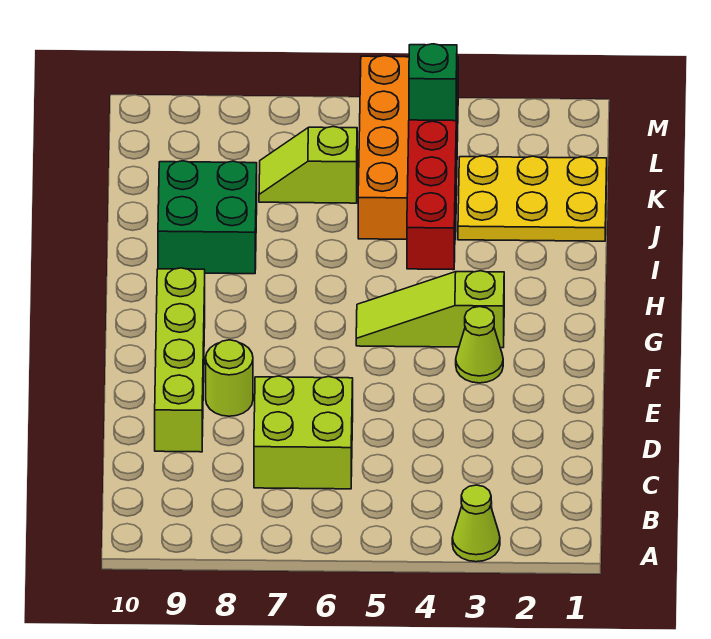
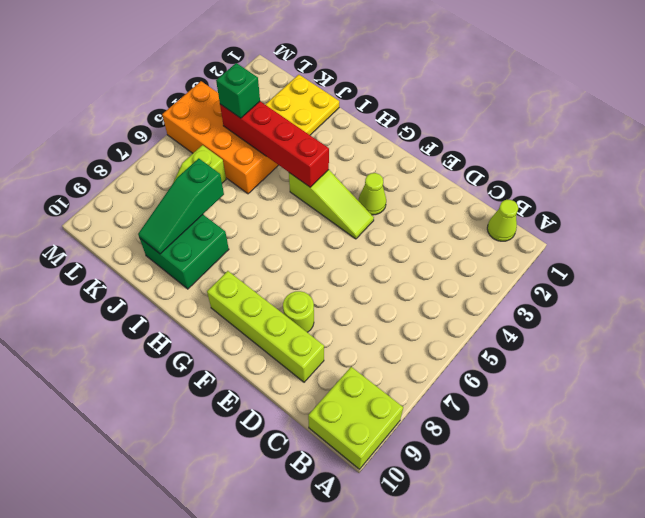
lime cone A3 level 1 -> lime cone B1 level 1
lime brick C6:D7 level 1 -> lime brick A9:B10 level 1
lime slope G3:G5 level 1 top 3 -> lime slope F4:H4 level 1 top H
none -> green slope J7:J9 level 2 top 7

